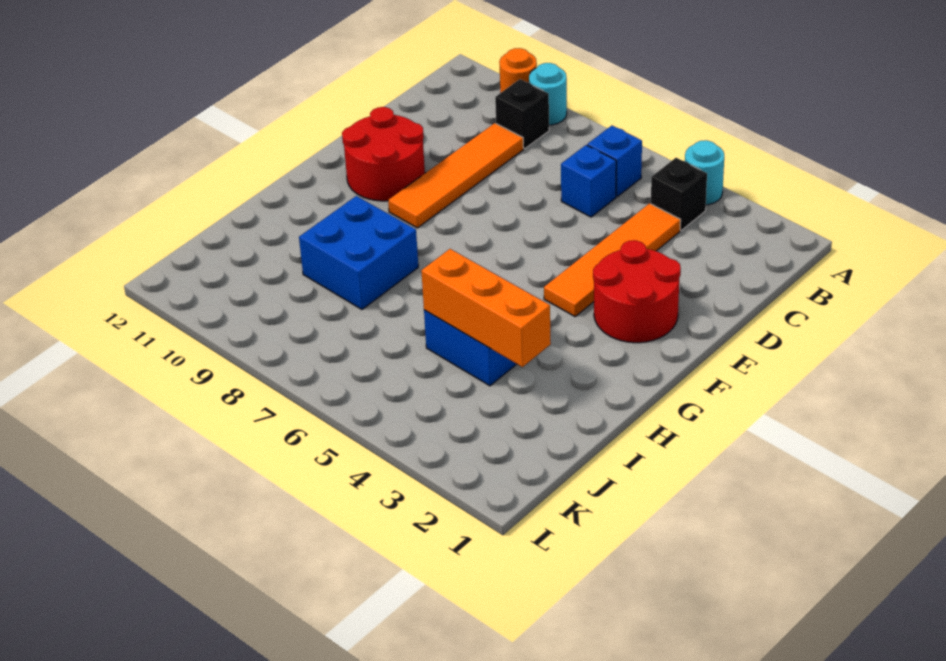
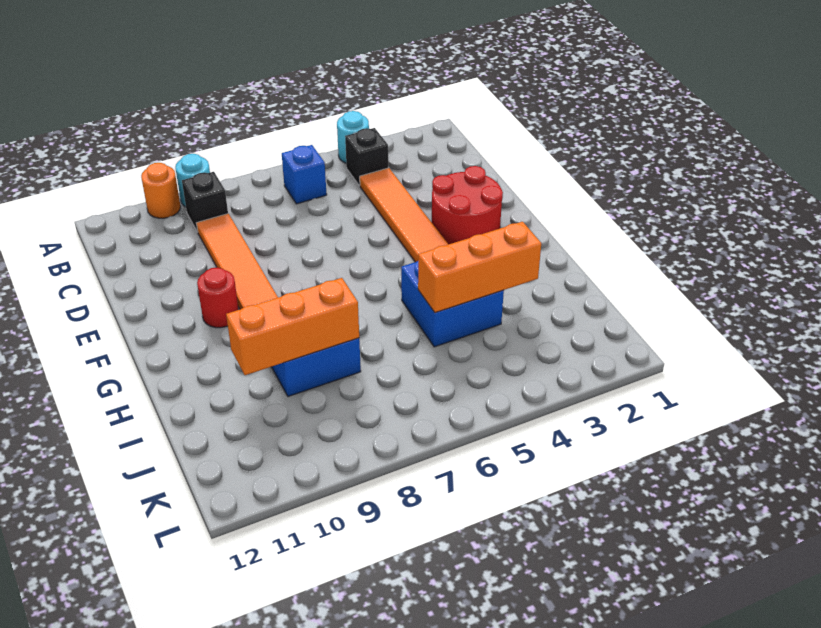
blue brick C6 level 1 -> none
red round brick E10:F11 level 1 -> red round brick F10 level 1
none -> orange brick I8:I10 level 2

